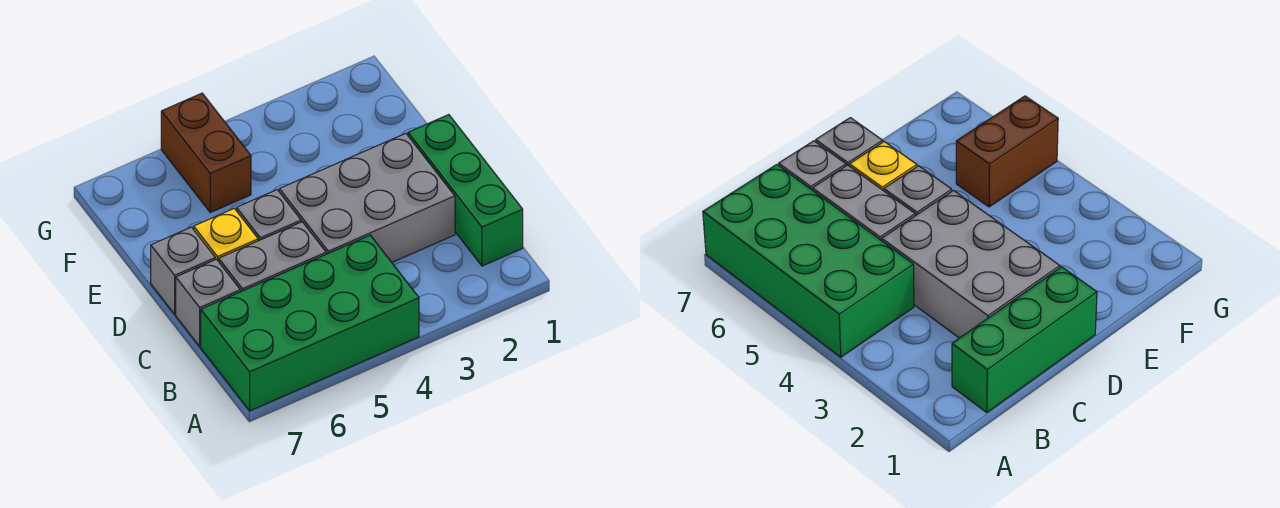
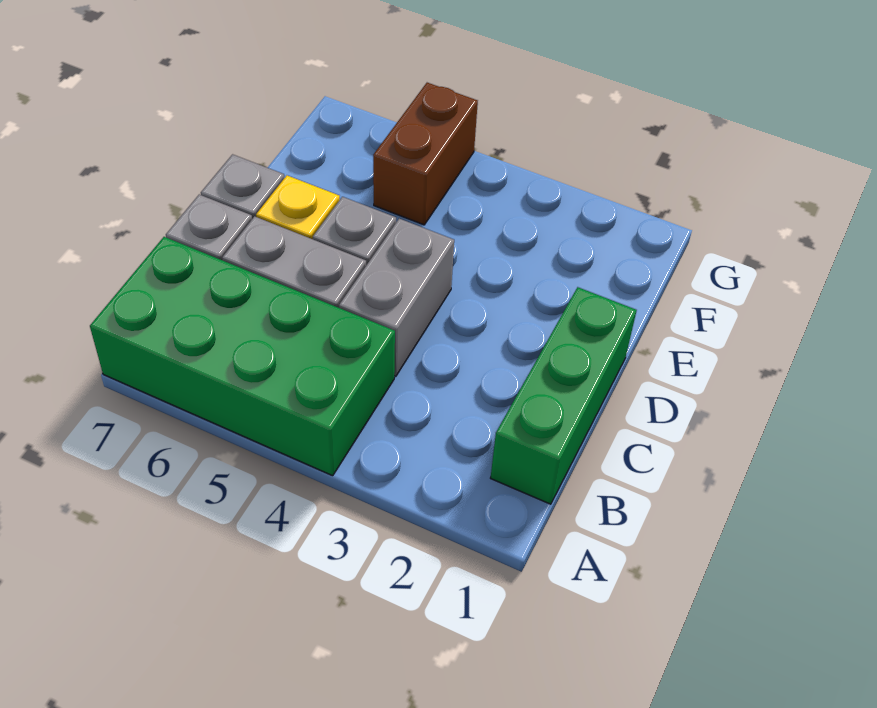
grey brick C2:D4 level 1 -> grey brick C4:D4 level 1

